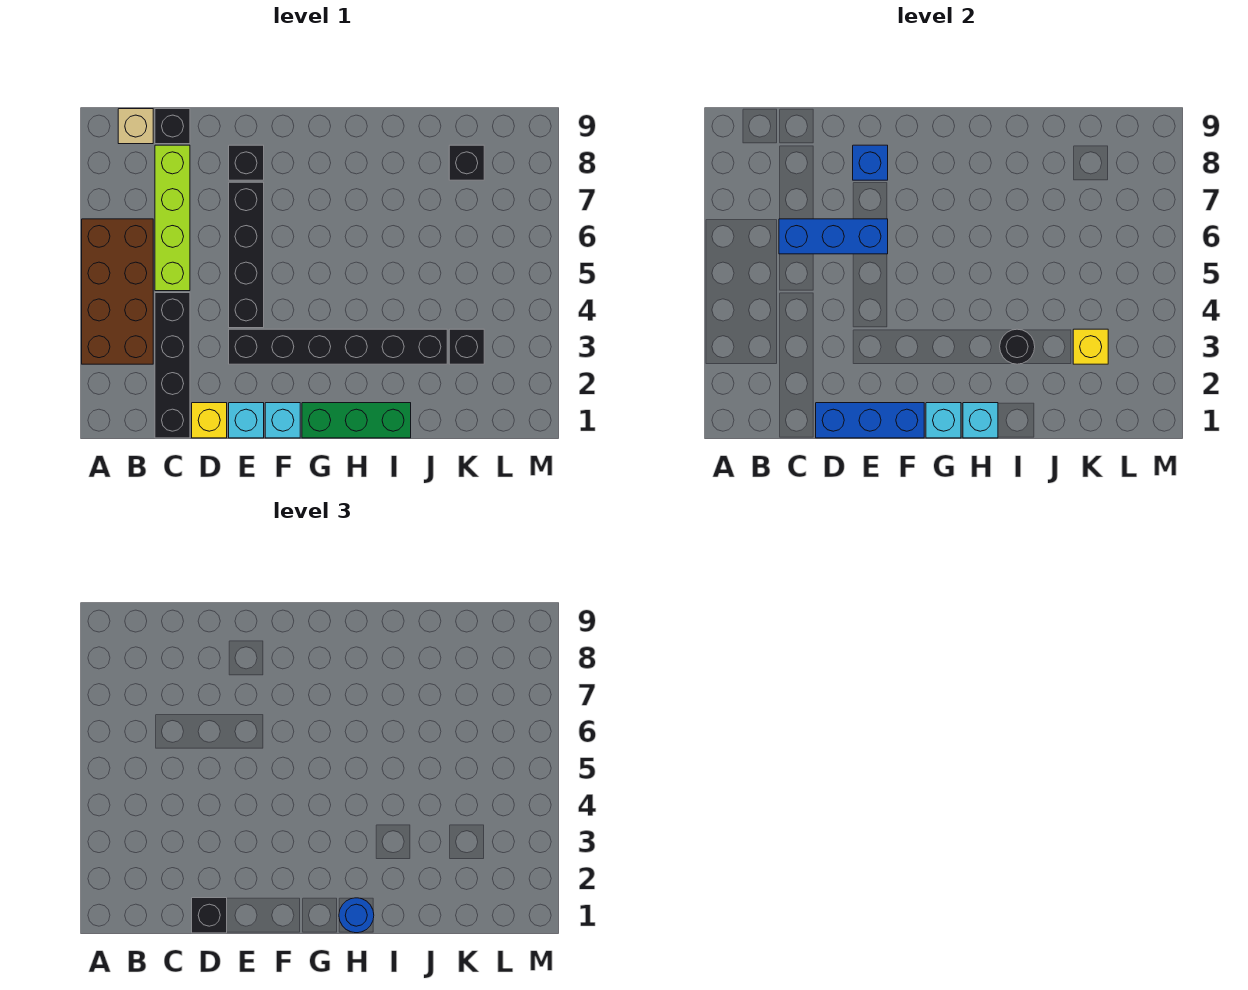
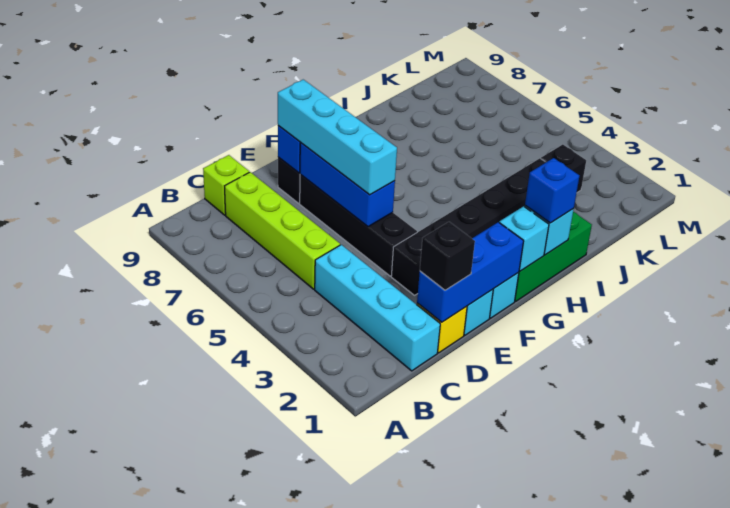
brown brick A3:B6 level 1 -> none
tan brick B9 level 1 -> none
black brick C1:C4 level 1 -> cyan brick C1:C4 level 1
blue brick C6:E6 level 2 -> blue brick E5:E7 level 2
black brick C9 level 1 -> lime brick C9 level 1
none -> cyan brick E5:E8 level 3
blue round brick H1 level 3 -> blue brick H1 level 3
black round brick I3 level 2 -> none
yellow brick K3 level 2 -> none
black brick K8 level 1 -> none

